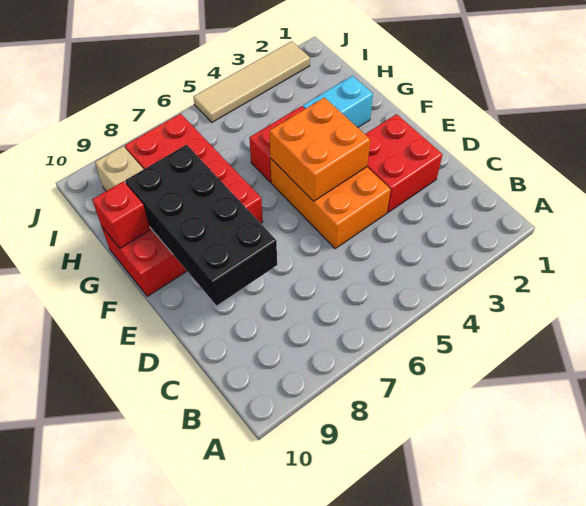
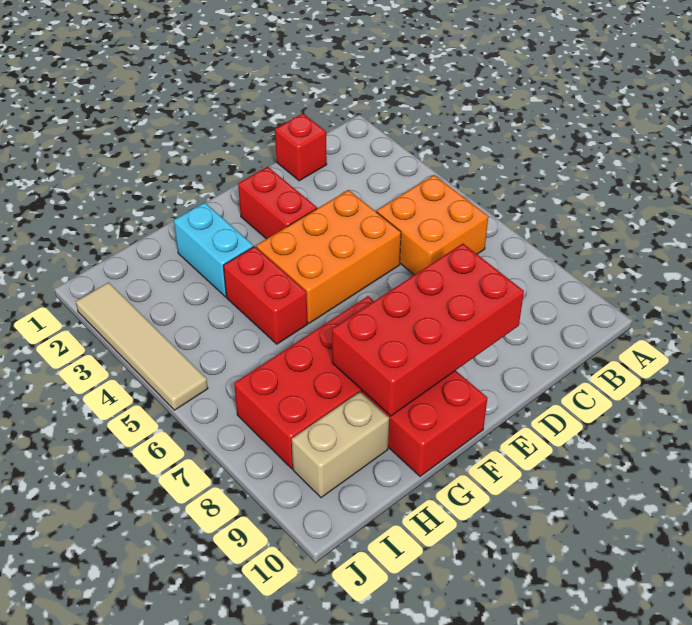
red brick D2:E3 level 1 -> red brick E2:E3 level 1
black brick D8:G9 level 2 -> red brick D8:G9 level 2
orange brick E4:F5 level 2 -> orange brick B5:C6 level 1
red brick G10 level 2 -> red brick C1 level 1

